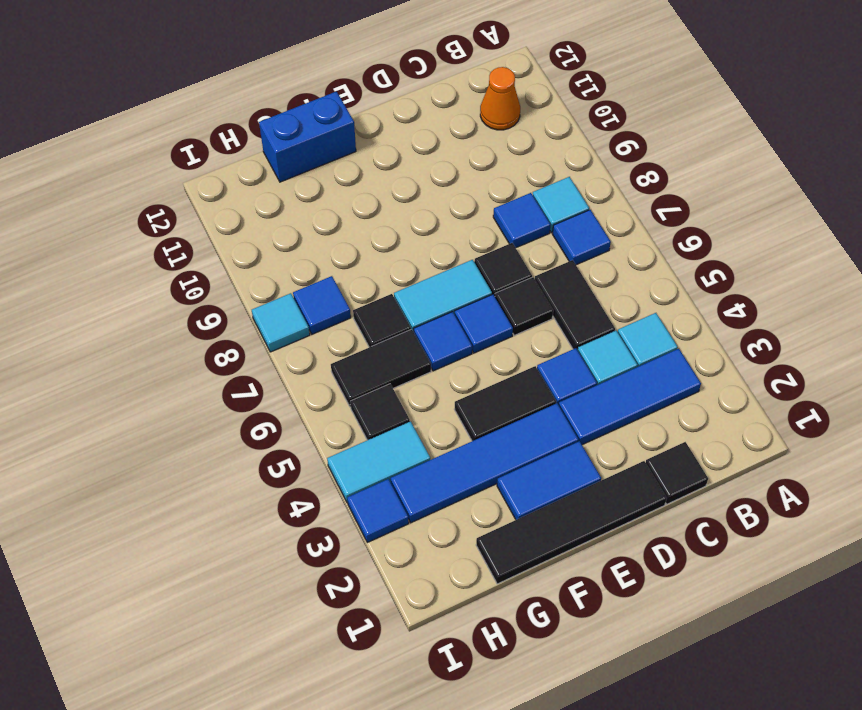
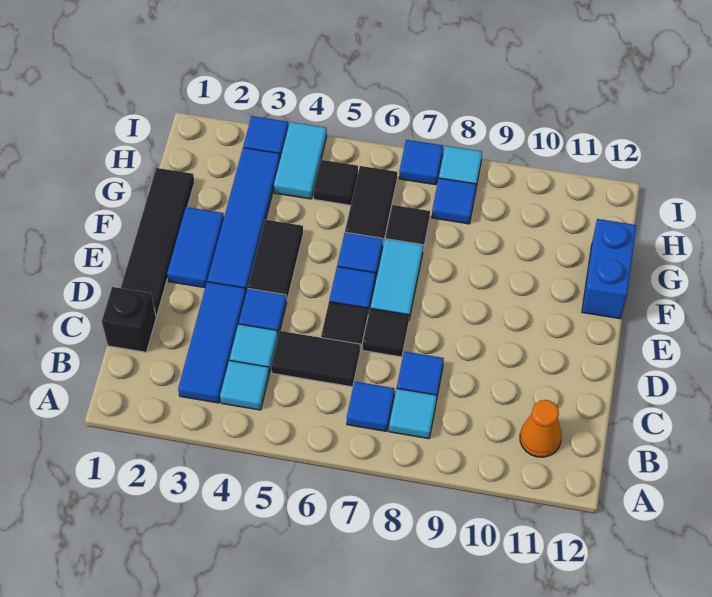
black tile C1 level 1 -> black brick C1 level 1
none -> blue tile I7 level 1

